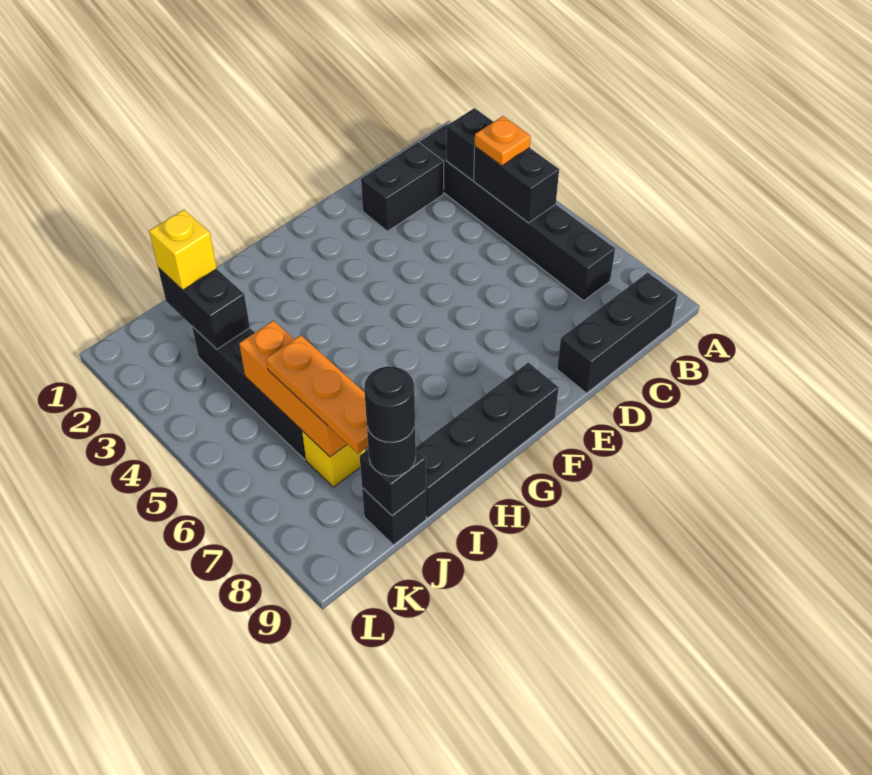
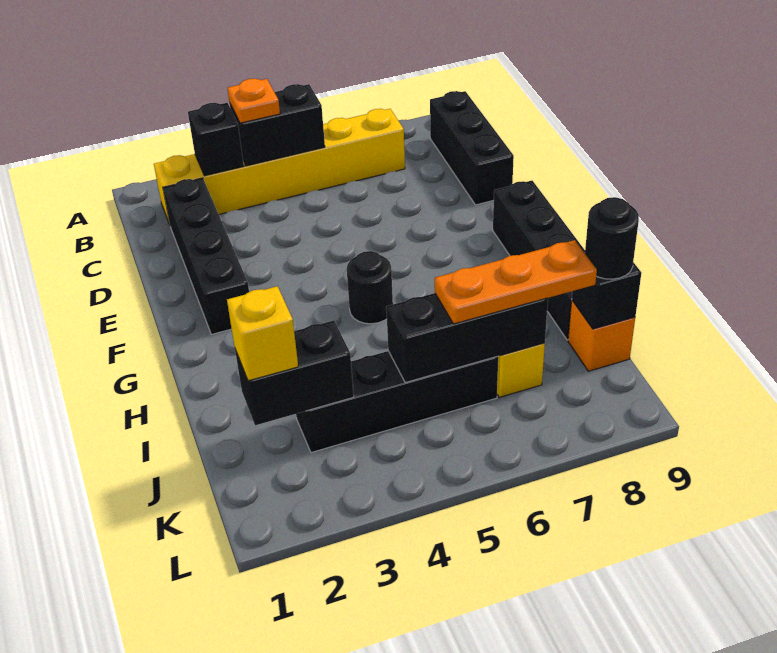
black brick B2:B7 level 1 -> yellow brick B2:B7 level 1
black brick C2:D2 level 1 -> black brick C2:F2 level 1
orange brick J5:J7 level 2 -> black brick J5:J7 level 2
black brick J9 level 1 -> orange brick J9 level 1
black round brick J9 level 4 -> black round brick G5 level 1

